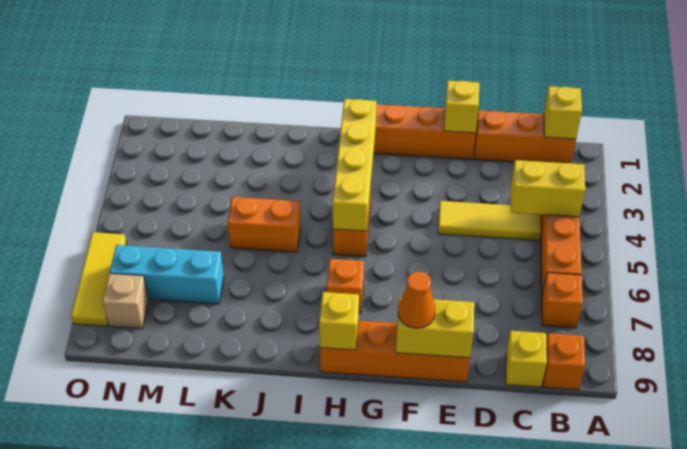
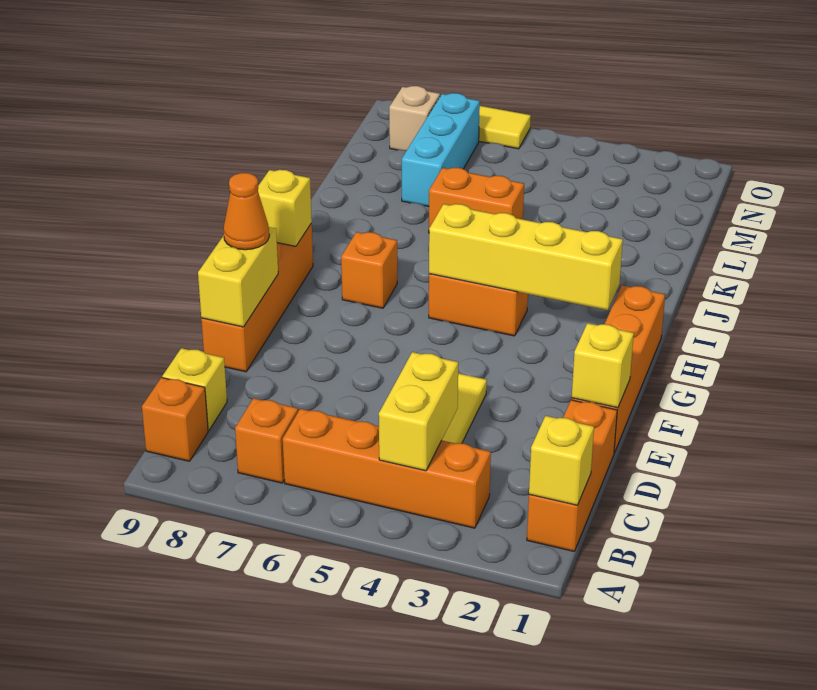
orange brick J5:K5 level 1 -> orange brick K5:K6 level 1

